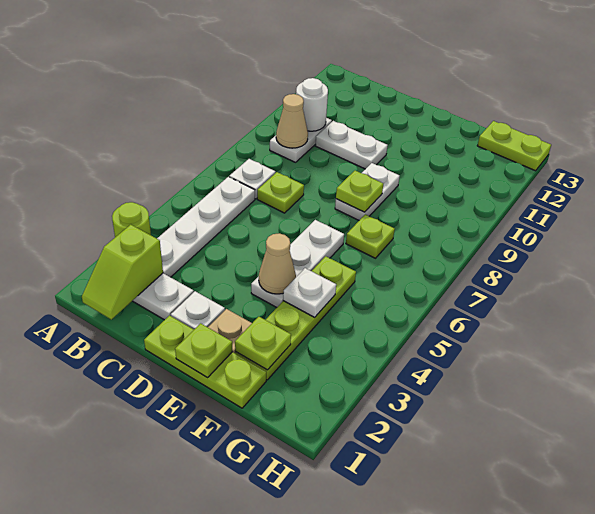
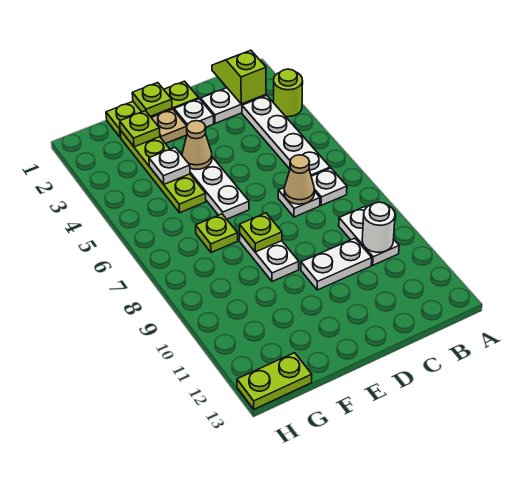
tan cone B9 level 2 -> tan cone C7 level 2
lime plate C7 level 1 -> white plate C7 level 1

